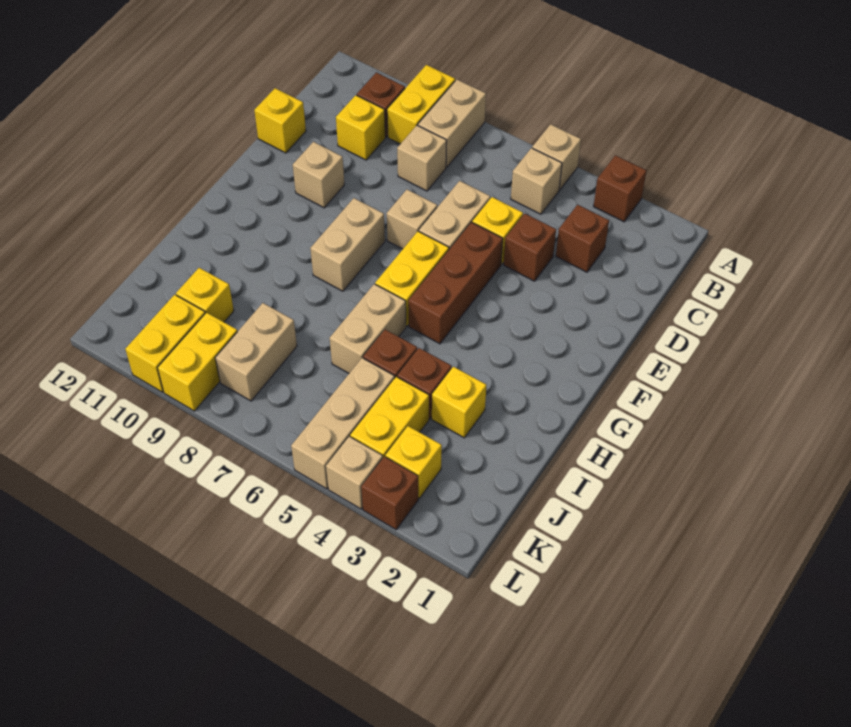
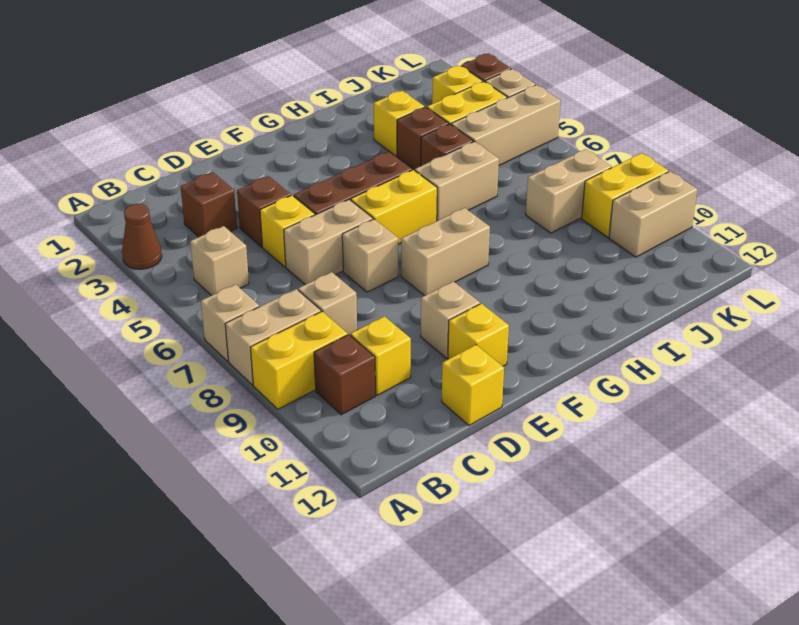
brown brick A3 level 1 -> brown cone A3 level 1
tan brick A5 level 1 -> tan brick A7 level 1
yellow brick J10 level 1 -> yellow brick E11 level 1
yellow brick K10:L10 level 1 -> tan brick K10:L10 level 1

